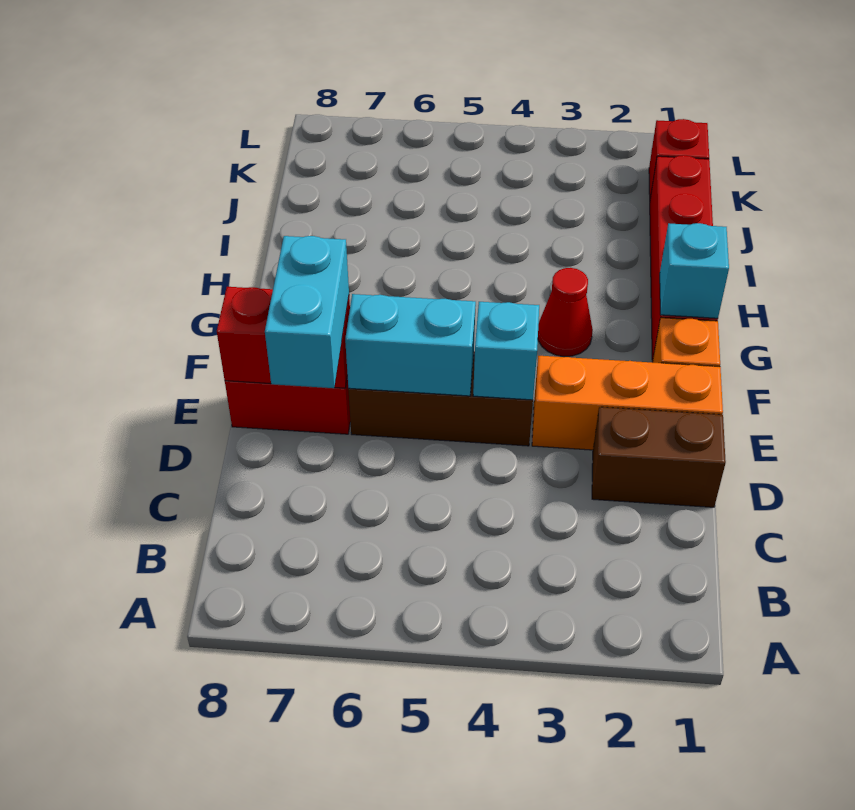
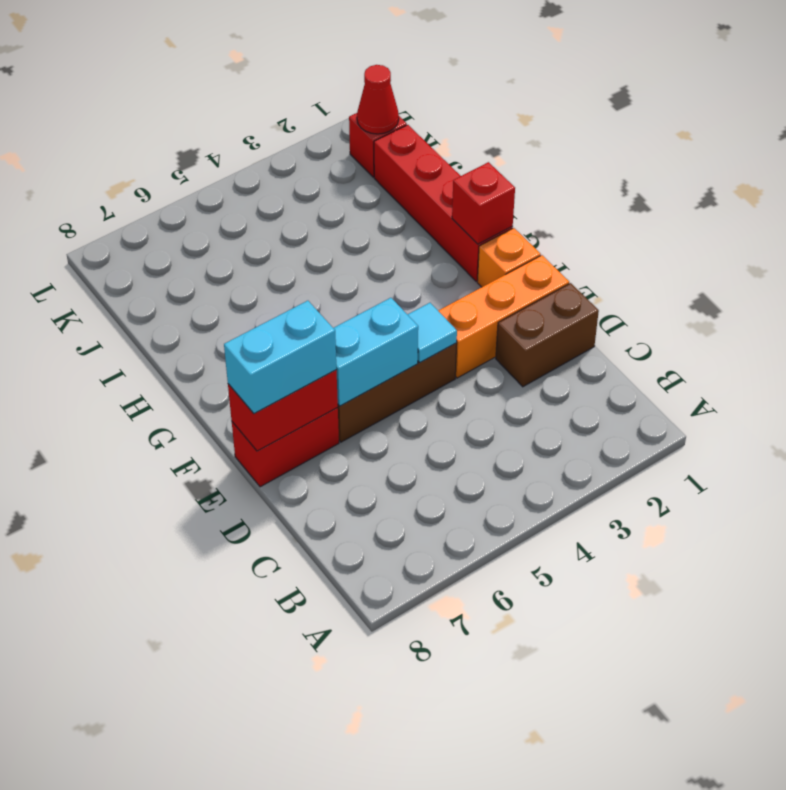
cyan brick D7:E7 level 3 -> cyan brick E7:E8 level 3
cyan brick E4 level 2 -> cyan tile E4 level 2
cyan brick G1 level 2 -> red brick G1 level 2
red cone G3 level 1 -> red cone K1 level 2

